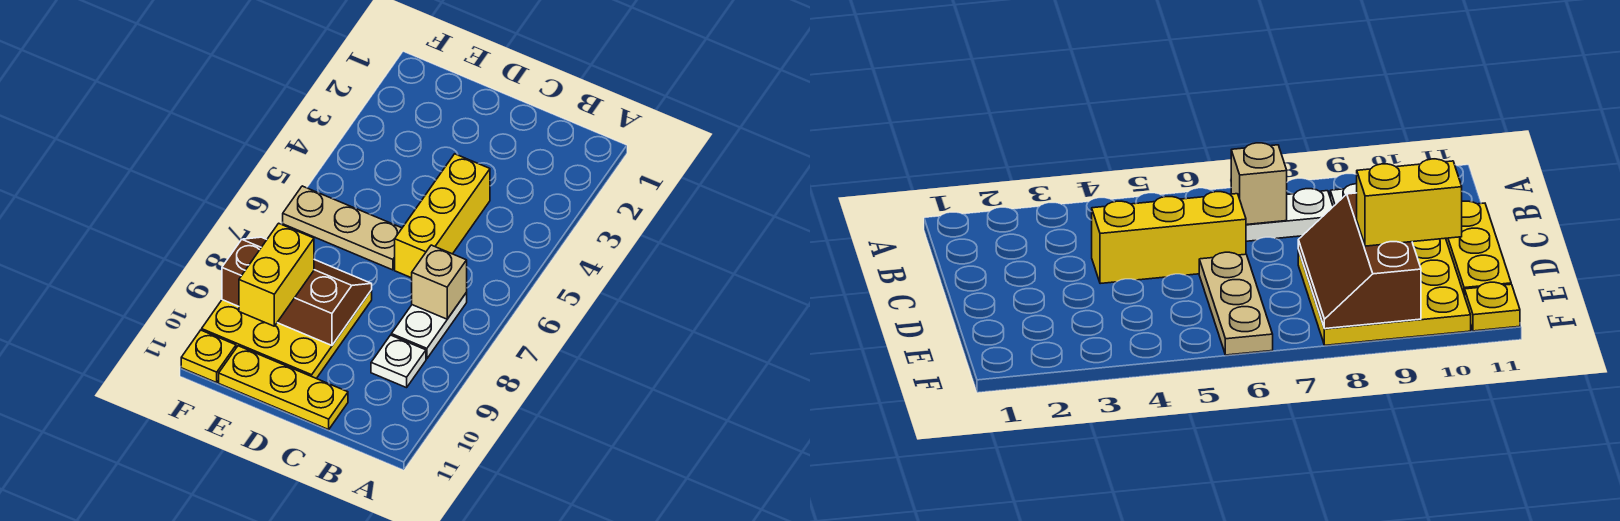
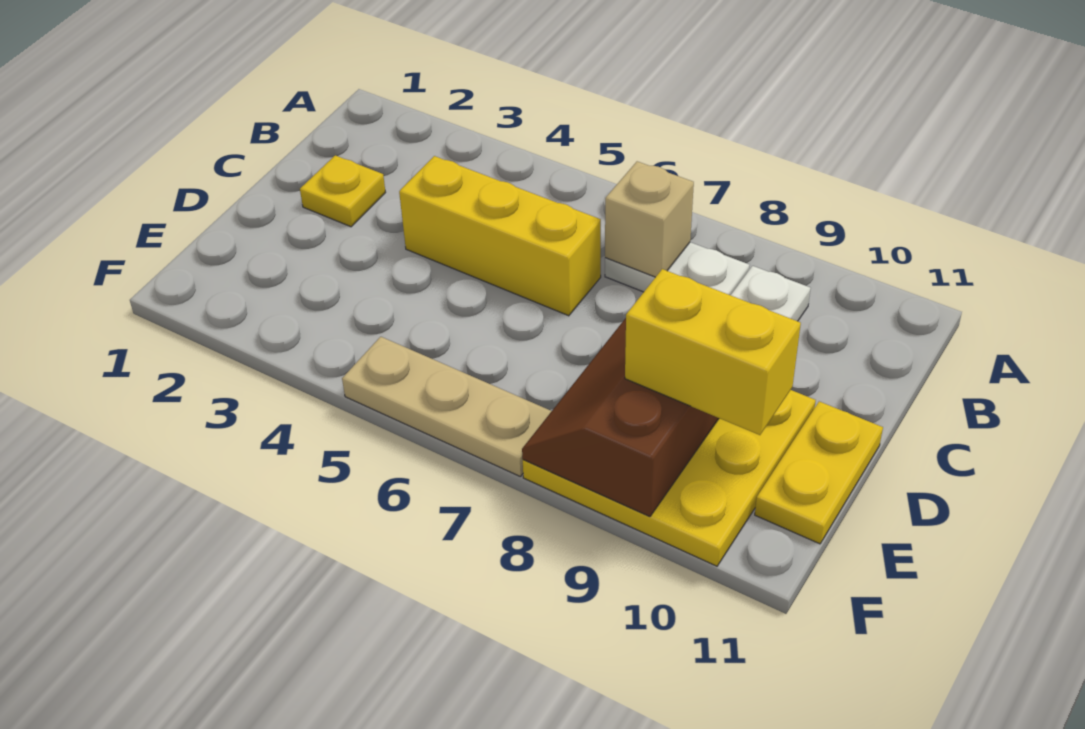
yellow plate C11:E11 level 1 -> yellow plate D11:E11 level 1
tan plate D6:F6 level 1 -> tan plate F5:F7 level 1
yellow plate F11 level 1 -> yellow plate C2 level 1

